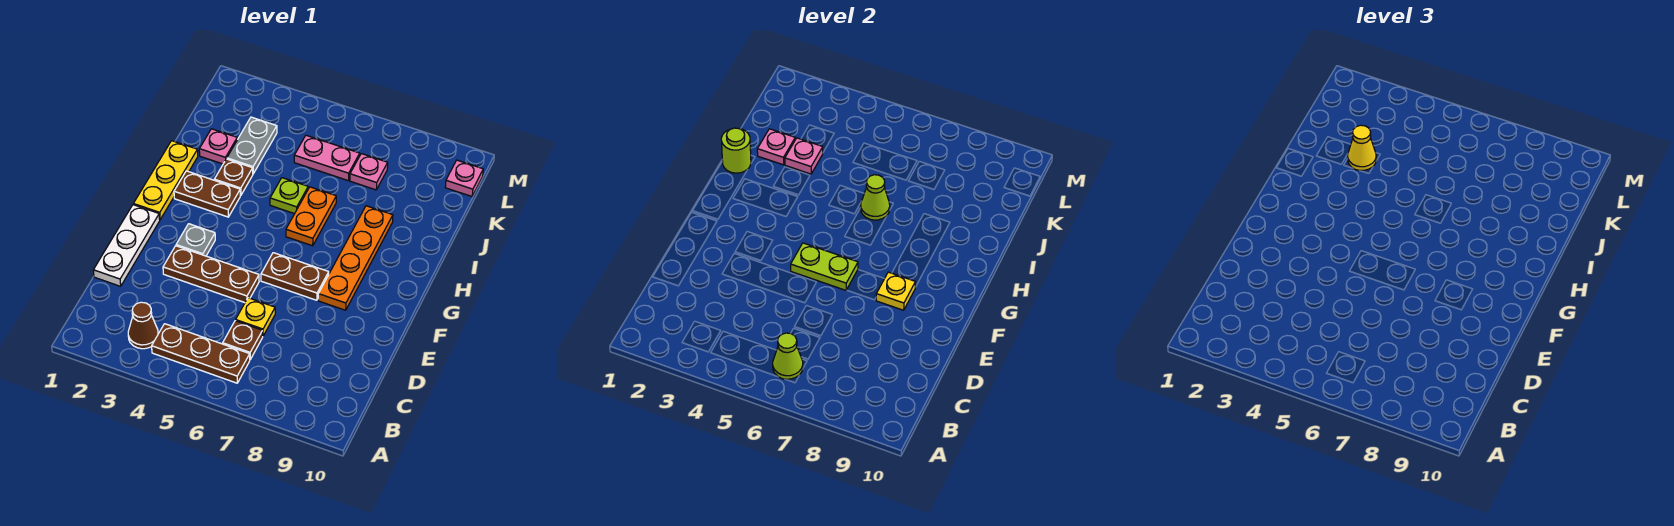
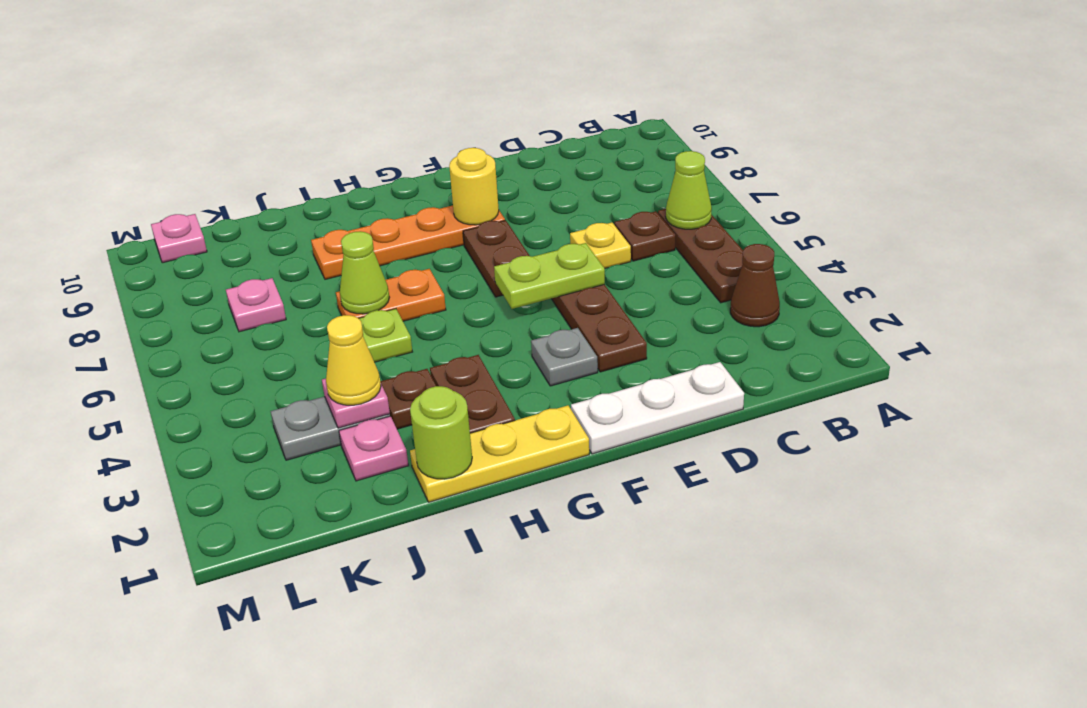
lime plate F5:F6 level 2 -> lime plate E5:F5 level 2
yellow plate F8 level 2 -> yellow round brick F8 level 2
pink plate J2 level 2 -> none
pink plate K5:K6 level 1 -> none

